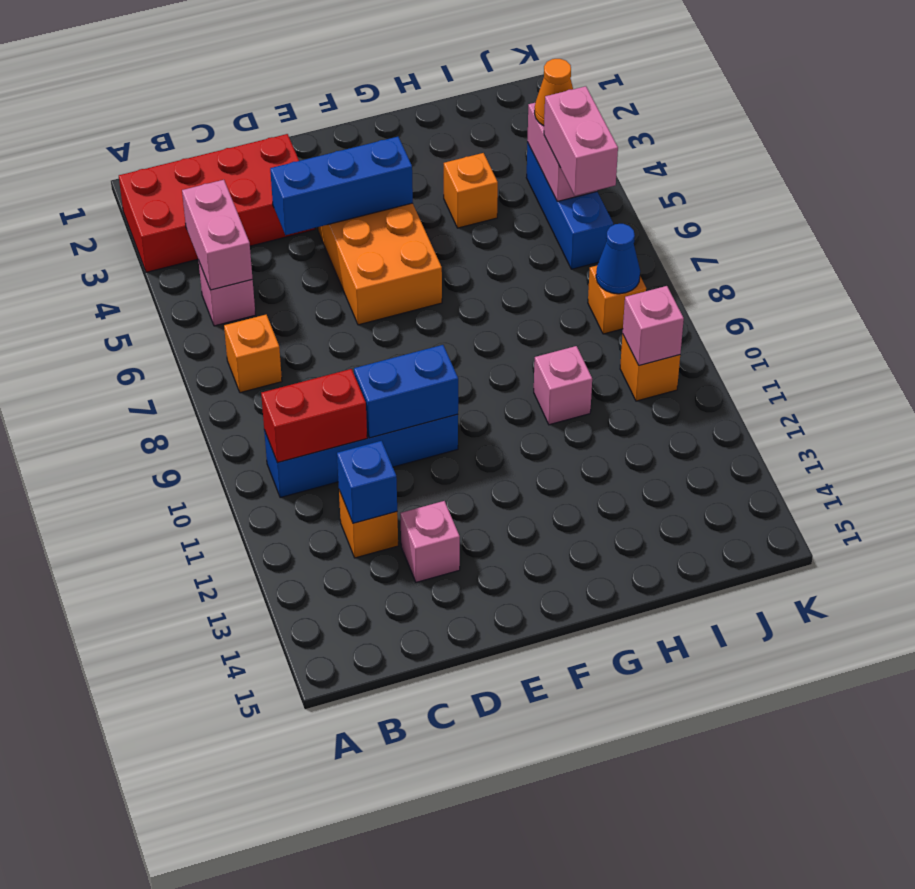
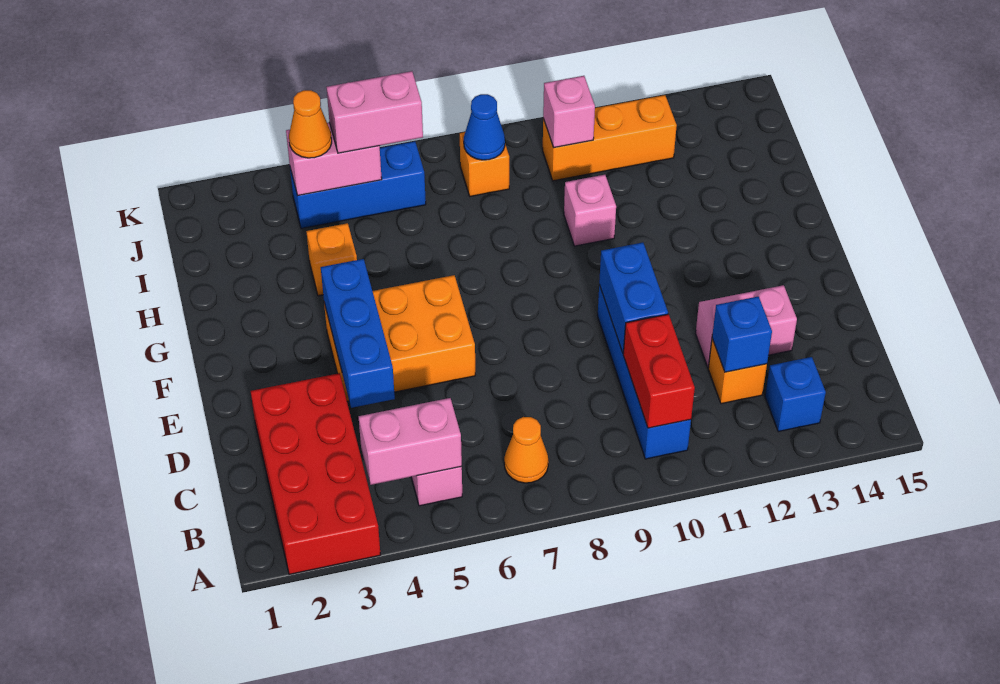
orange brick B7 level 1 -> orange cone B7 level 1
none -> blue brick B13 level 1
pink brick D13 level 1 -> pink brick D12:D13 level 1
orange brick J10 level 1 -> orange brick J10:J12 level 1

